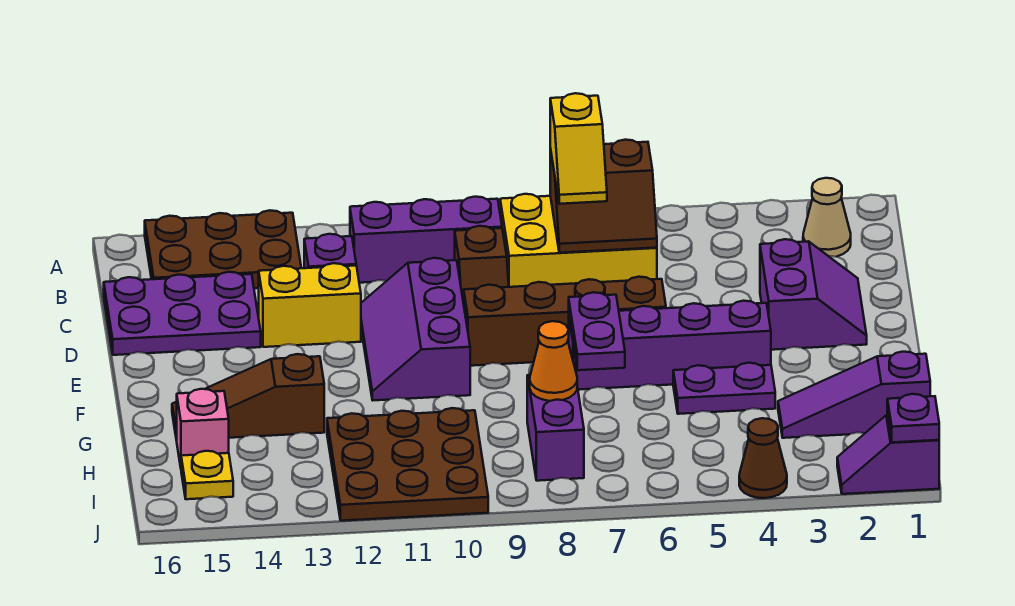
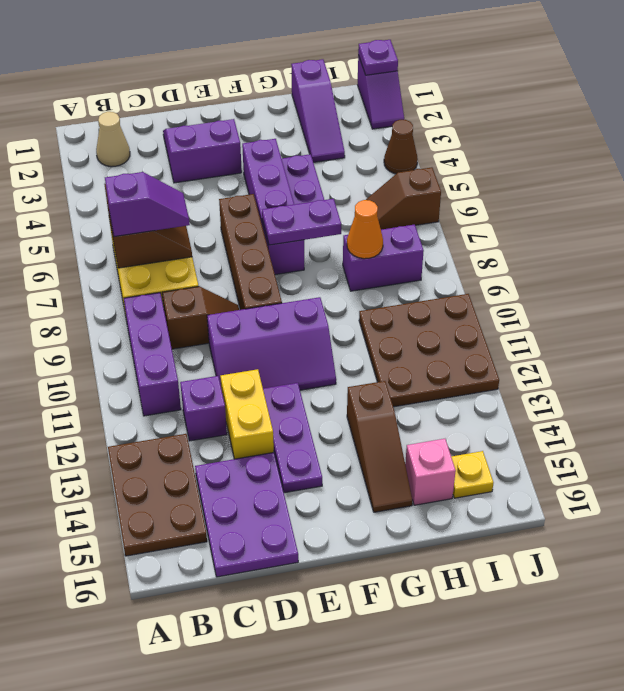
yellow slope B7:C7 level 3 top B -> purple slope B7:C7 level 3 top B
none -> purple plate E12:E14 level 1
none -> brown slope I6:J6 level 1 top J

